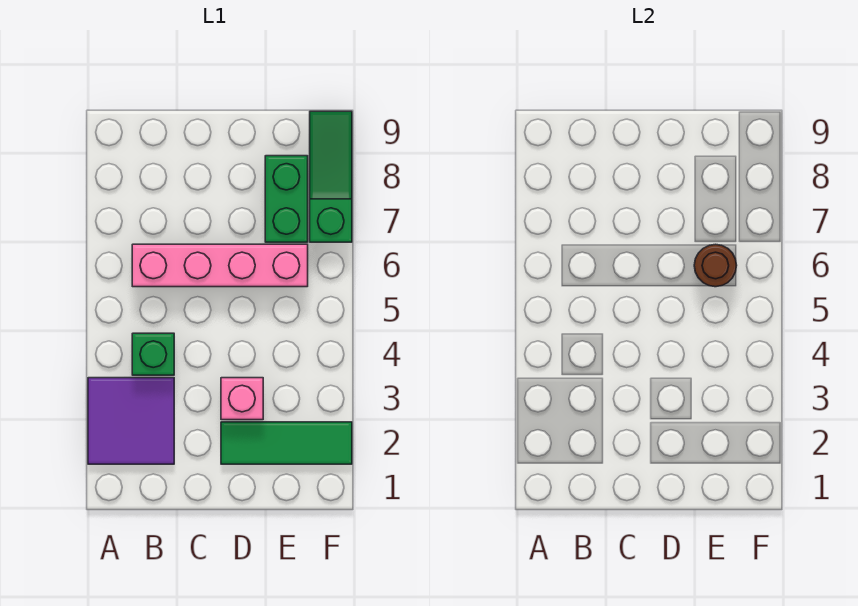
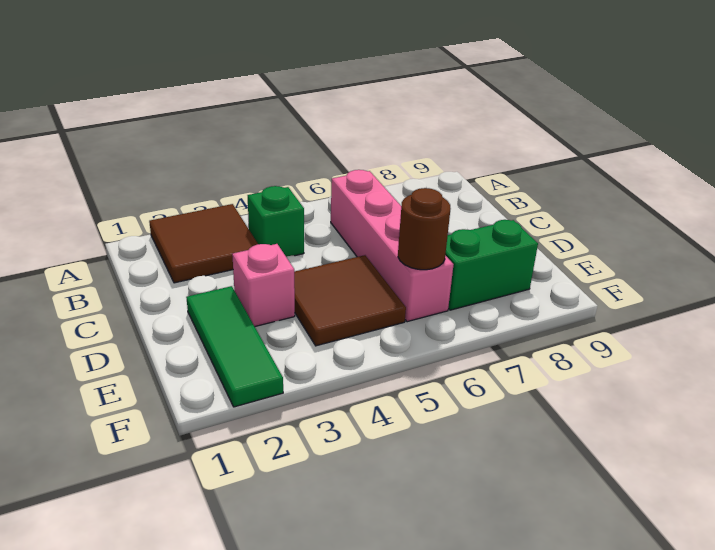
purple tile A2:B3 level 1 -> brown tile A2:B3 level 1
none -> brown tile D4:E5 level 1
green slope F7:F9 level 1 top 7 -> none

